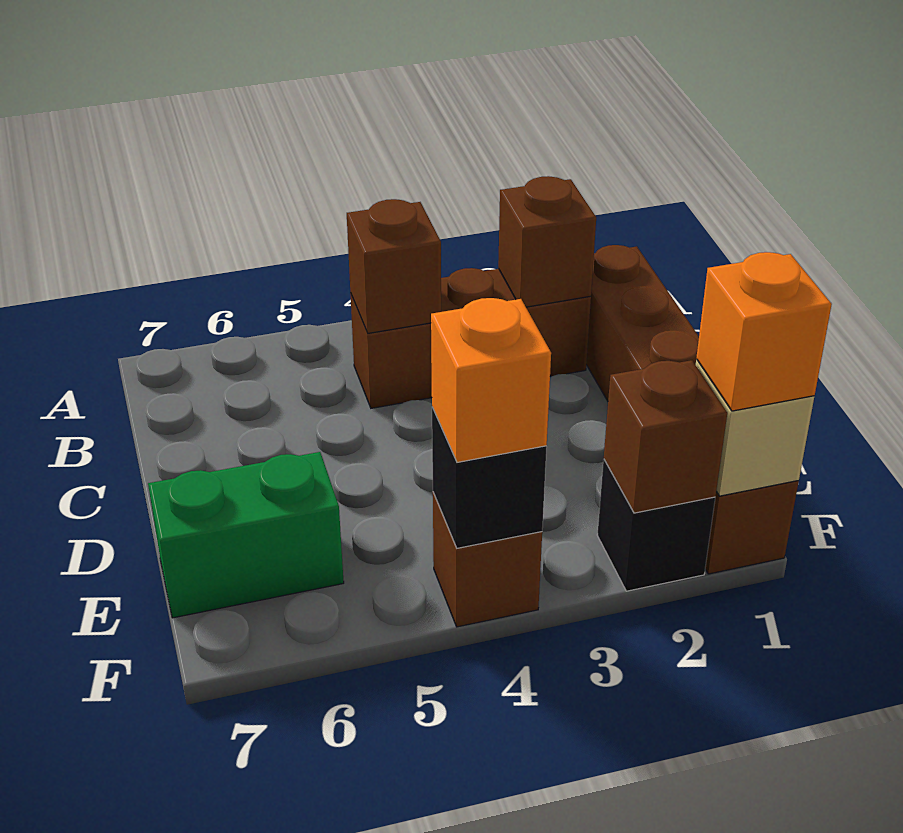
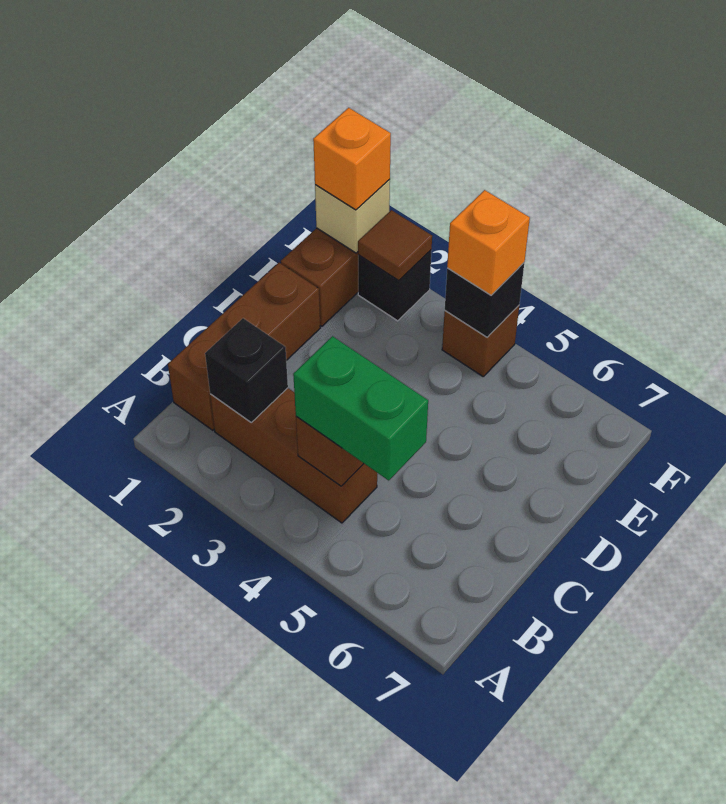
brown brick B2 level 2 -> black brick B2 level 2
green brick E6:E7 level 1 -> green brick B4:B5 level 3
brown brick F2 level 2 -> brown tile F2 level 2

